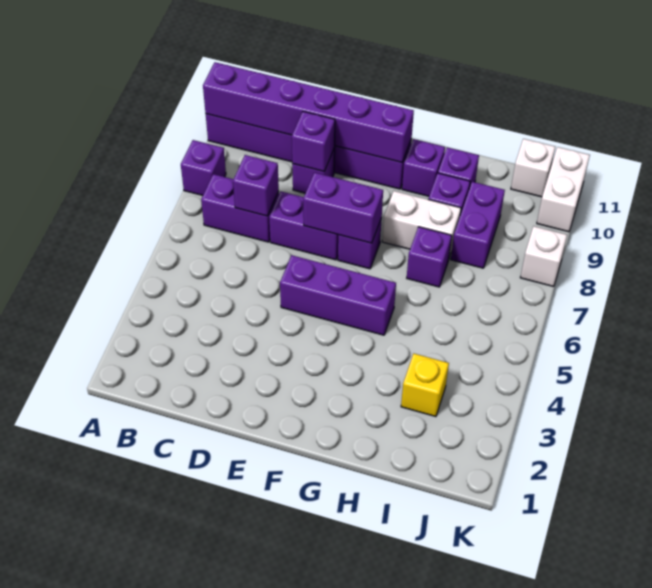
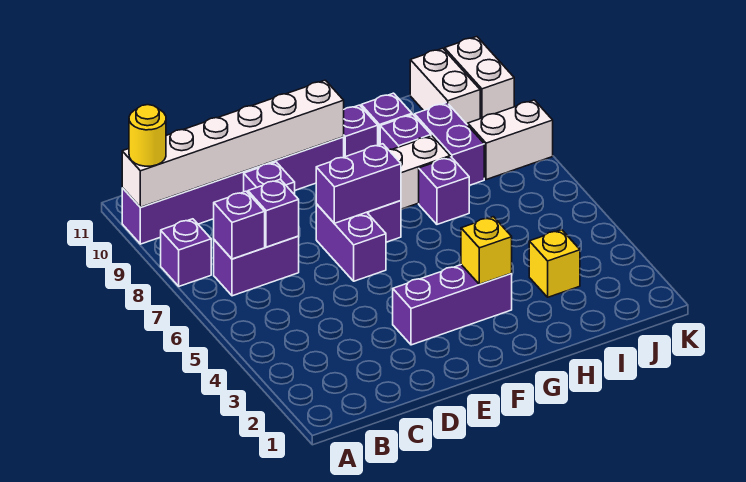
purple brick A10:F10 level 2 -> white brick A10:F10 level 2
none -> yellow round brick A10 level 3
purple brick D7:E7 level 1 -> purple brick E6:E7 level 1
purple brick D9 level 2 -> purple brick B7 level 2
purple brick E5:G5 level 1 -> purple brick E3:G3 level 1
none -> yellow brick G3 level 2
white brick J11 level 1 -> white brick J10:J11 level 1
white brick K8 level 1 -> white brick J8:K8 level 1

